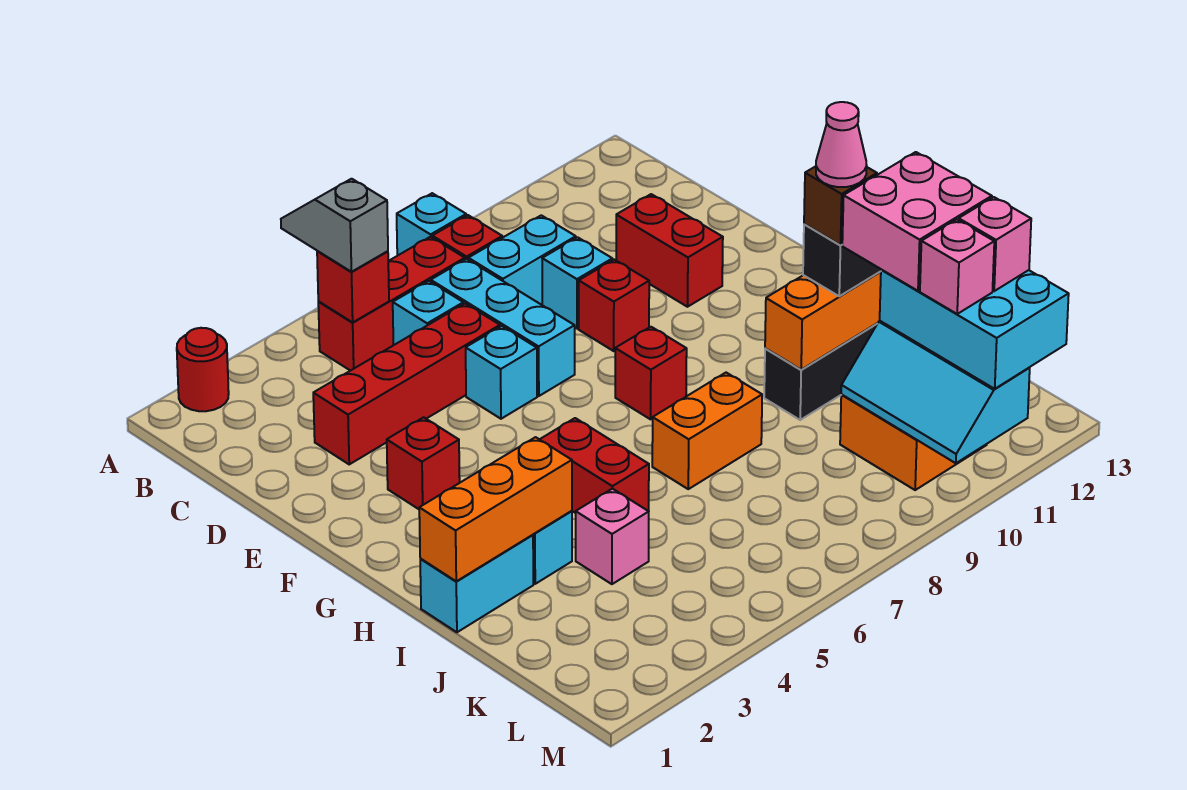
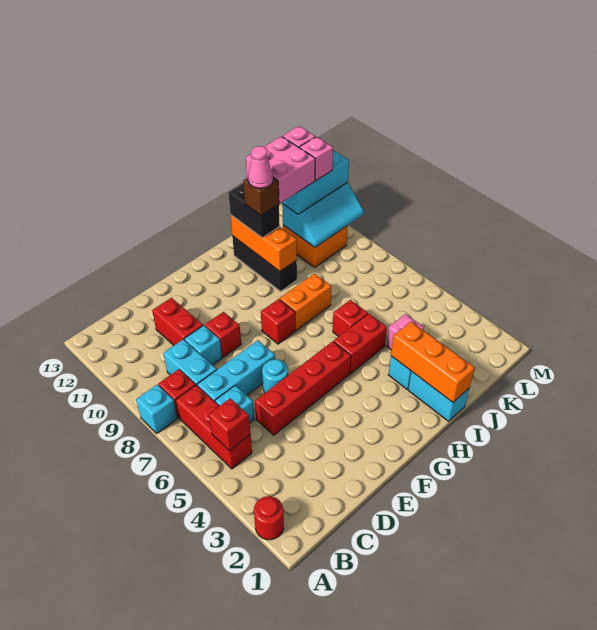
grey slope A5:B5 level 3 top B -> none
red brick D3:D6 level 1 -> red brick D5:G5 level 1
red brick D11:E11 level 1 -> red brick D10:D11 level 1
cyan brick E6 level 1 -> cyan round brick E6 level 1
red brick F3 level 1 -> red brick I6 level 1
orange brick I7:I8 level 1 -> orange brick H8:I8 level 1

